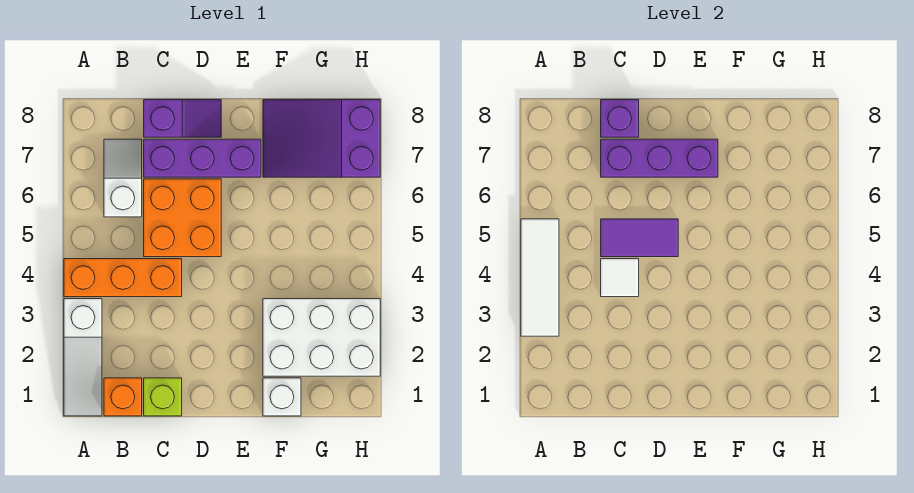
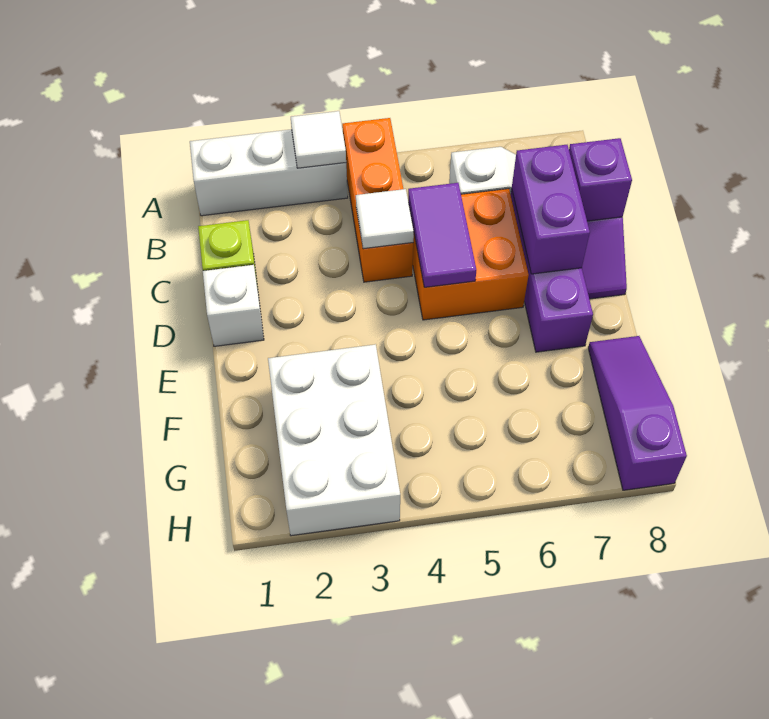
white slope A1:A3 level 1 top 3 -> white brick A1:A3 level 1
white tile A3:A5 level 2 -> white tile A3 level 2
orange brick B1 level 1 -> none
purple brick C7:E7 level 2 -> purple brick C7:D7 level 2
white brick F1 level 1 -> white brick D1 level 1
purple slope F7:H8 level 1 top H -> purple slope F8:H8 level 1 top H

